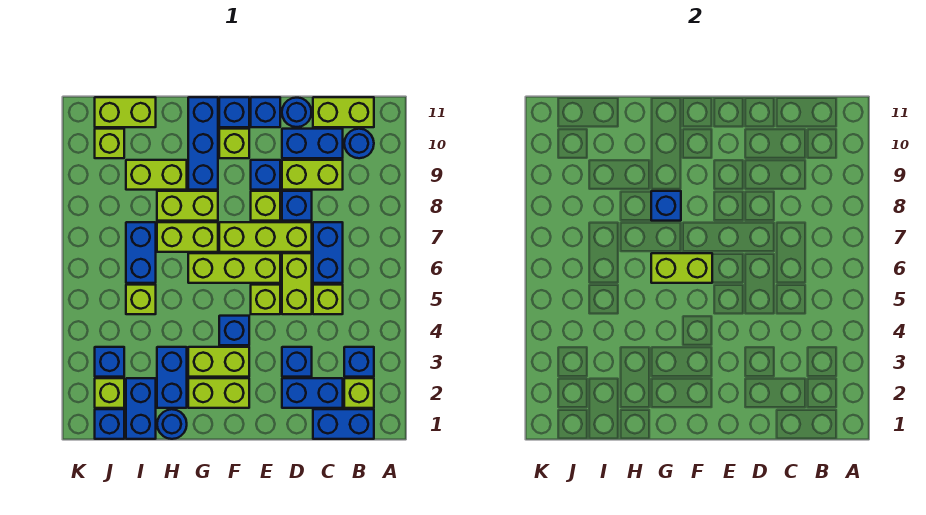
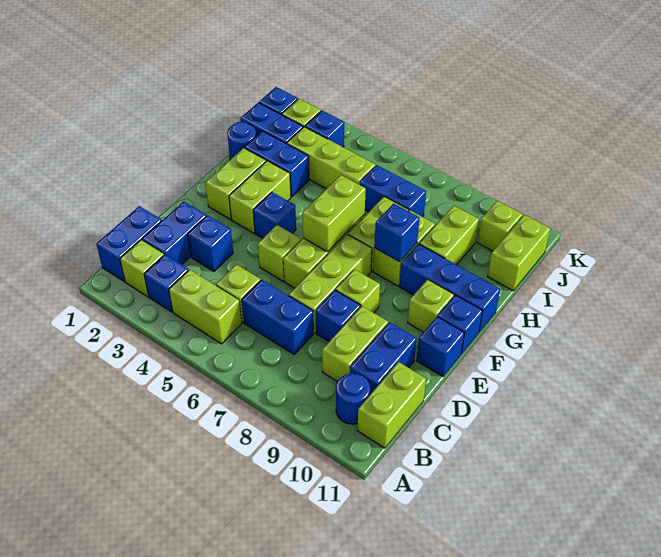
lime brick D5:D6 level 1 -> lime brick B4:B5 level 1
blue round brick D11 level 1 -> none
blue brick E9 level 1 -> none
lime brick I5 level 1 -> lime brick I3:I5 level 1

